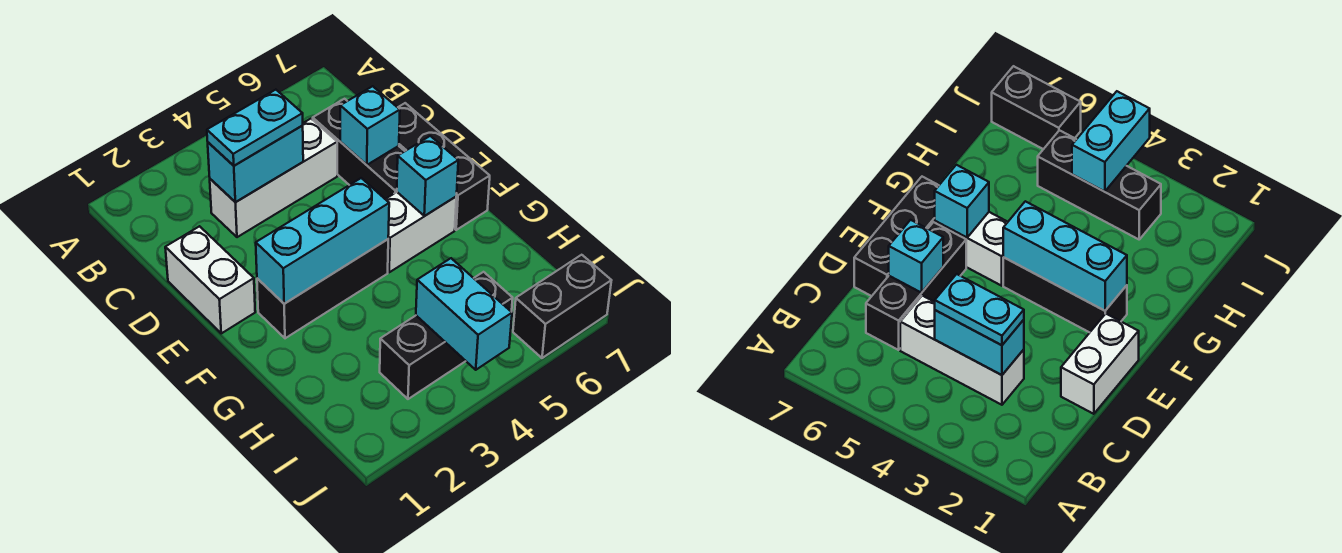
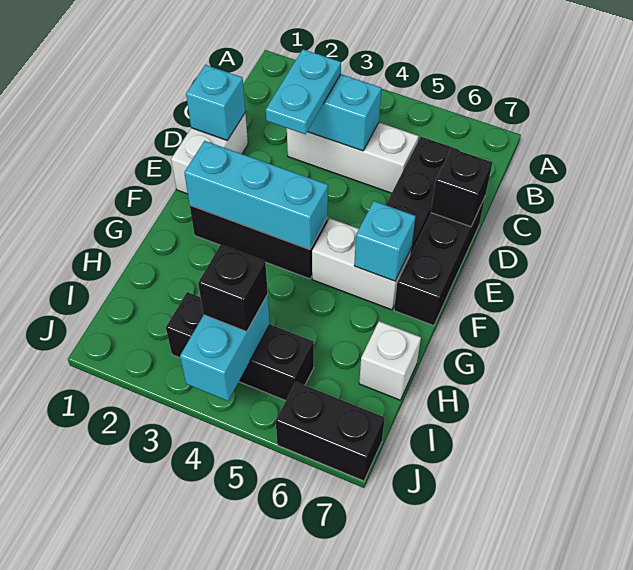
cyan plate C3:C4 level 3 -> cyan plate C3:D3 level 3
cyan brick D6 level 2 -> cyan brick D1 level 2
none -> black brick D7 level 2
none -> white brick H7 level 1
none -> black brick I4 level 3

